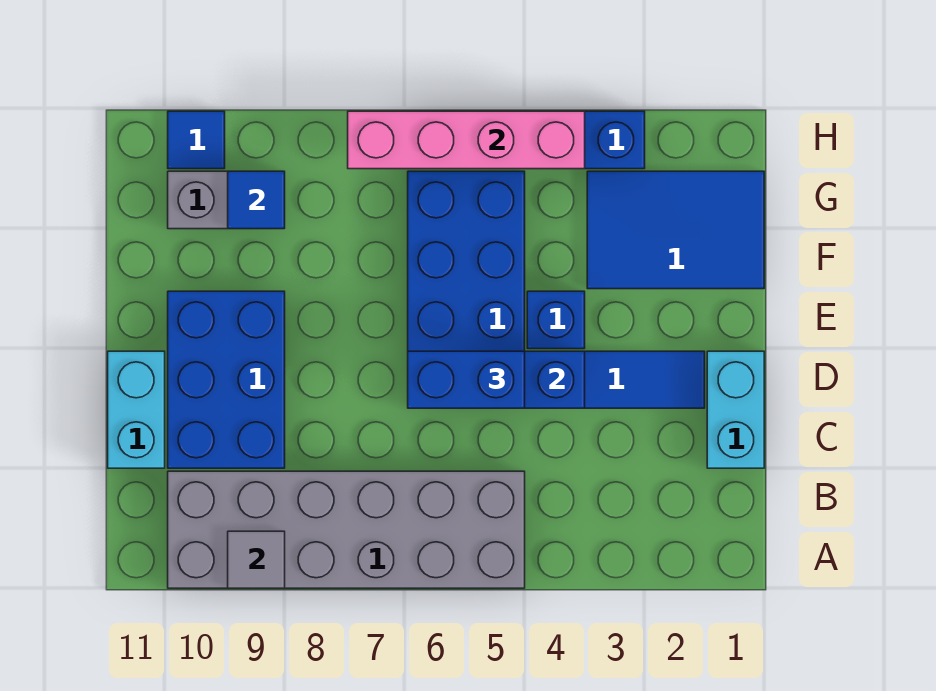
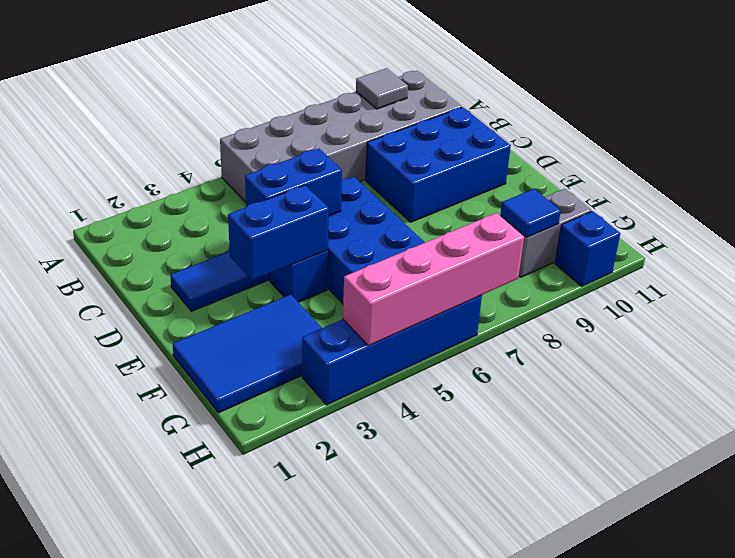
cyan brick C1:D1 level 1 -> none
blue brick C9:E10 level 1 -> blue brick C8:D10 level 1
cyan brick C11:D11 level 1 -> none
blue brick D5:D6 level 3 -> blue brick E3:E4 level 2
blue tile H10 level 1 -> blue brick H10 level 1

